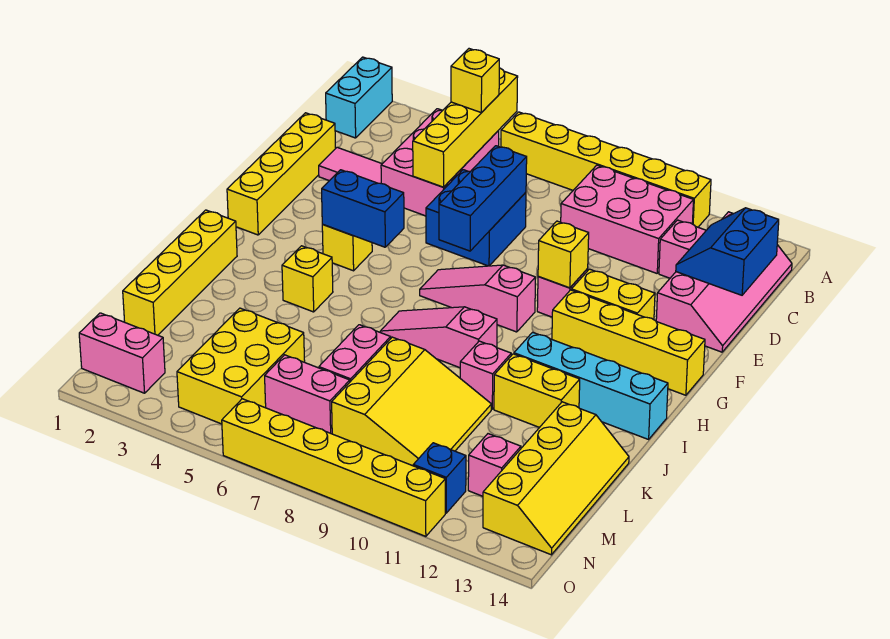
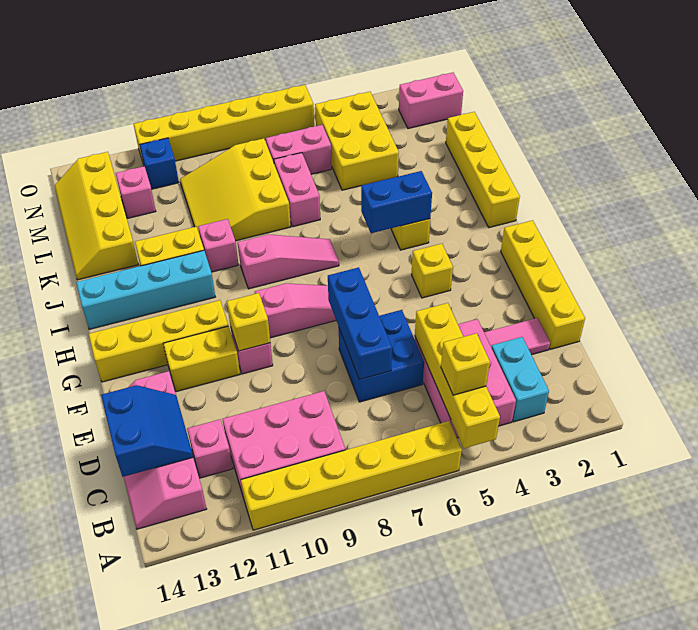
cyan brick A1:B1 level 1 -> cyan brick B3:C3 level 1
blue brick G4:G5 level 2 -> blue brick I4:I5 level 2

